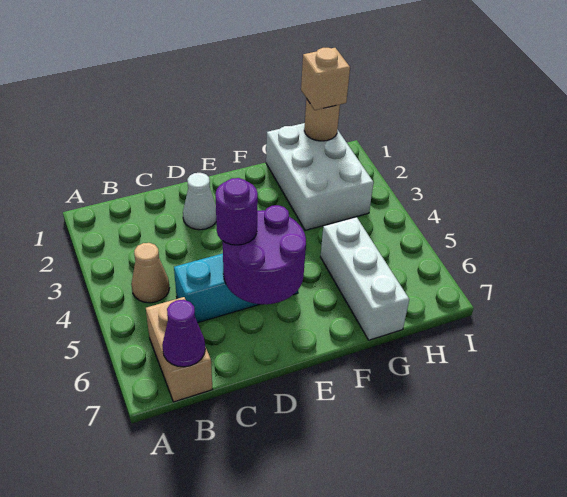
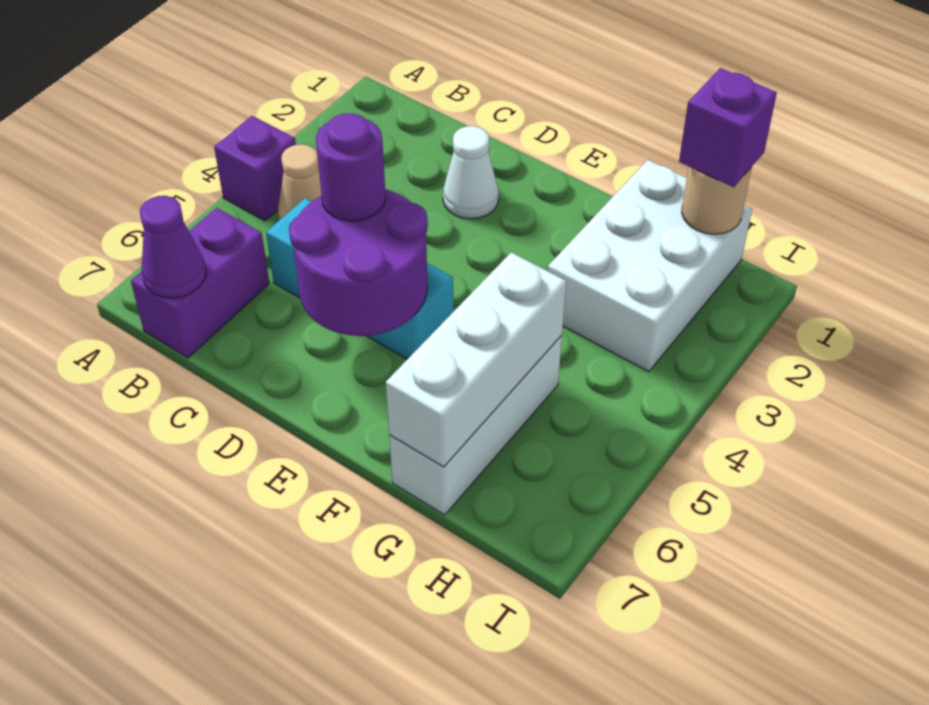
none -> purple brick A4 level 1
tan brick B6:B7 level 1 -> purple brick B6:B7 level 1
none -> white brick G5:G7 level 2
tan brick H1 level 3 -> purple brick H1 level 3

